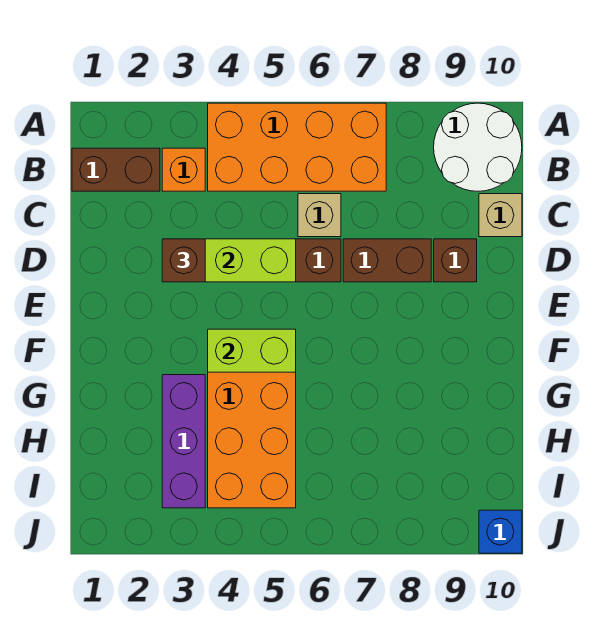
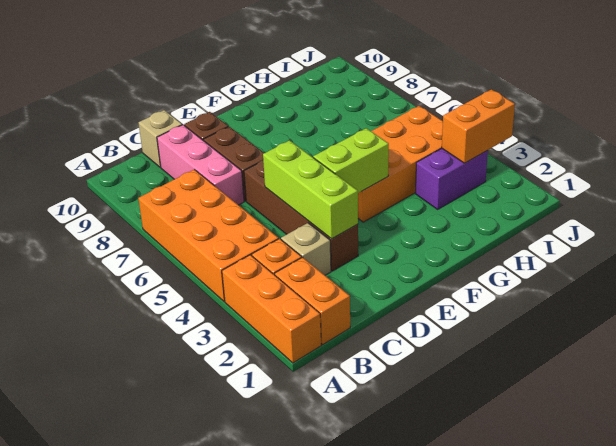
none -> orange brick A1:A3 level 1
white round brick A9:B10 level 1 -> none
brown brick B1:B2 level 1 -> orange brick B1:B2 level 1
tan brick C6 level 1 -> tan brick C3 level 1
none -> pink brick C7:C9 level 1
brown brick D3 level 3 -> none
lime brick F4:F5 level 2 -> lime brick E4:F4 level 2
purple brick G3:I3 level 1 -> purple brick H3:I3 level 1
none -> orange brick I3:J3 level 2
blue brick J10 level 1 -> none

